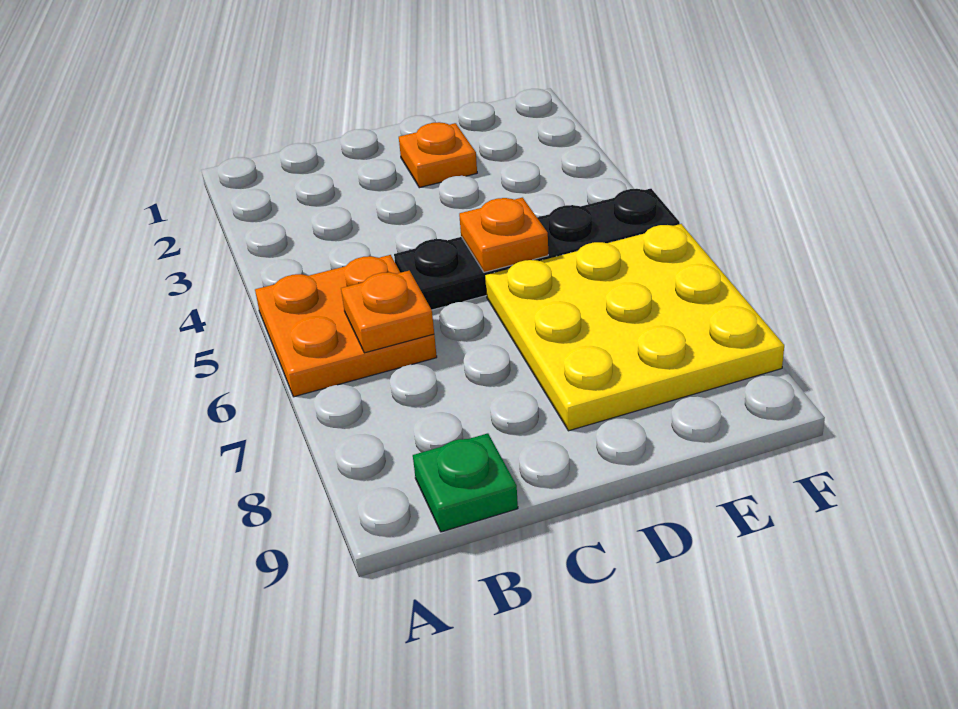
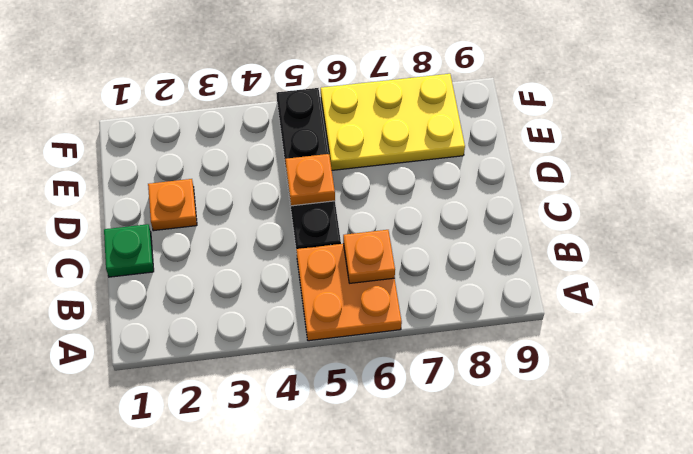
green plate B9 level 1 -> green plate C1 level 1
yellow plate D6:F8 level 1 -> yellow plate E6:F8 level 1

